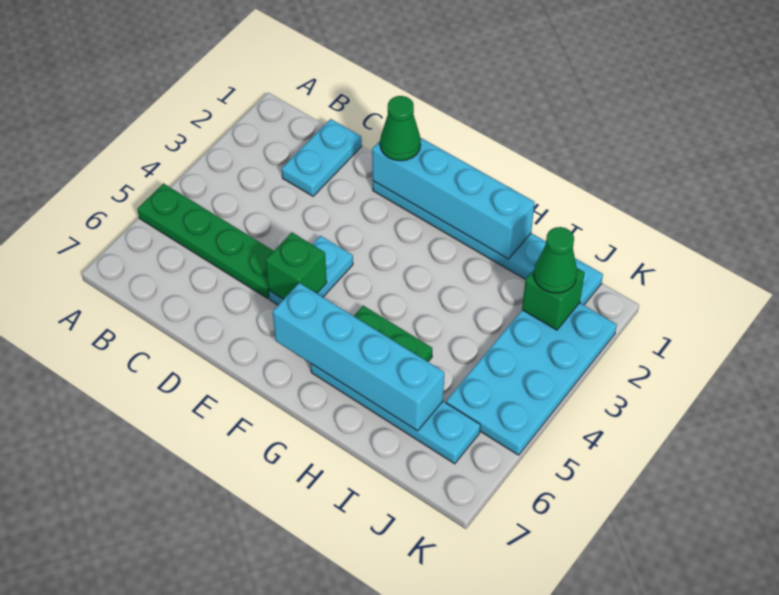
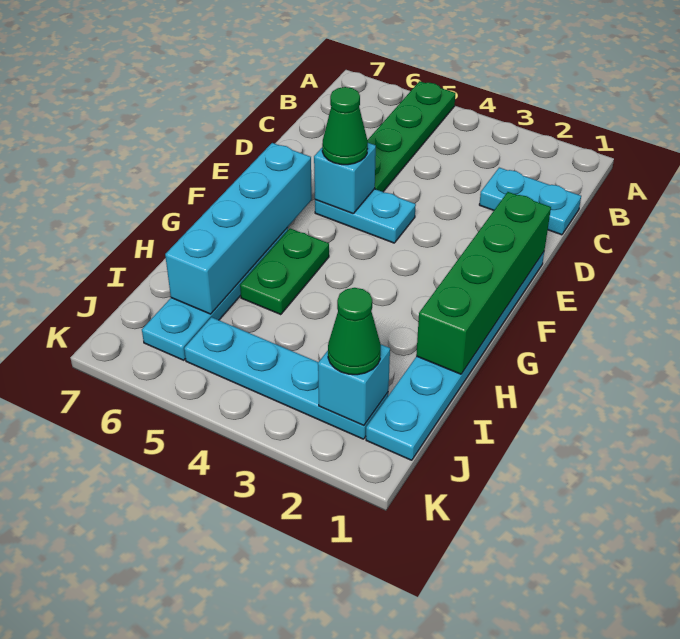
cyan brick E1:H1 level 2 -> green brick E1:H1 level 2
green cone E1 level 3 -> green cone E5 level 3
green brick E5 level 2 -> cyan brick E5 level 2
cyan plate J2:K5 level 1 -> cyan plate J2:J5 level 1
green brick J2 level 2 -> cyan brick J2 level 2

